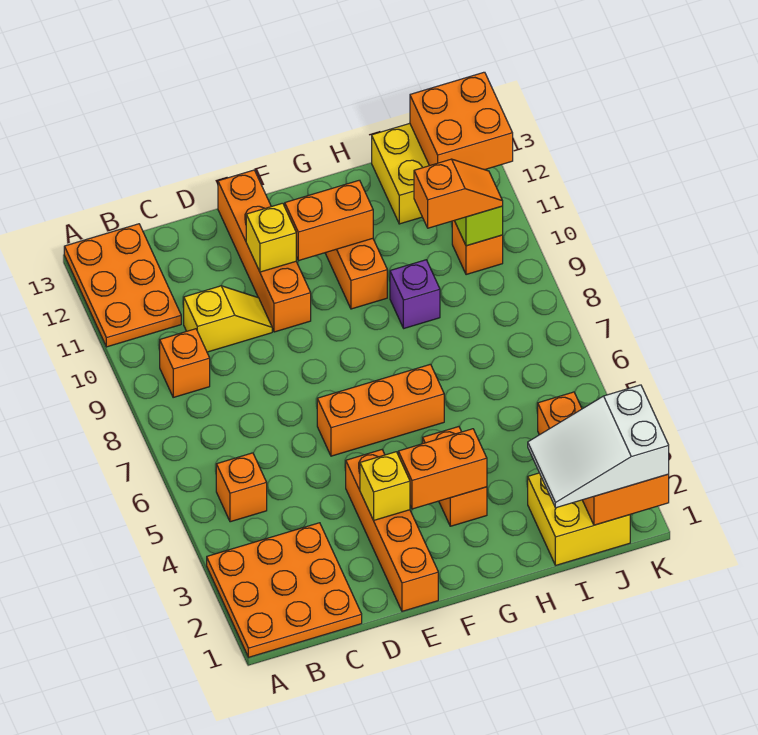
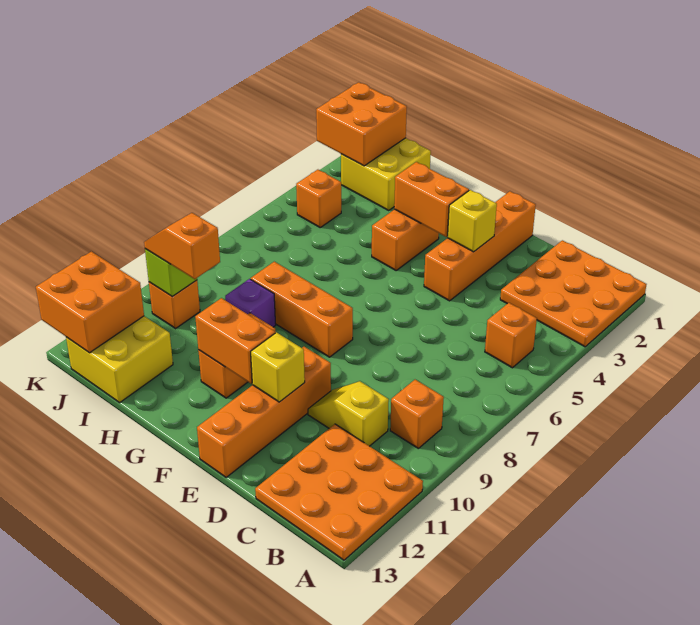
orange plate A11:B13 level 1 -> orange plate A11:C13 level 1
orange brick E6:G6 level 1 -> orange brick F8:H8 level 1
white slope I1:K2 level 3 top K -> none

